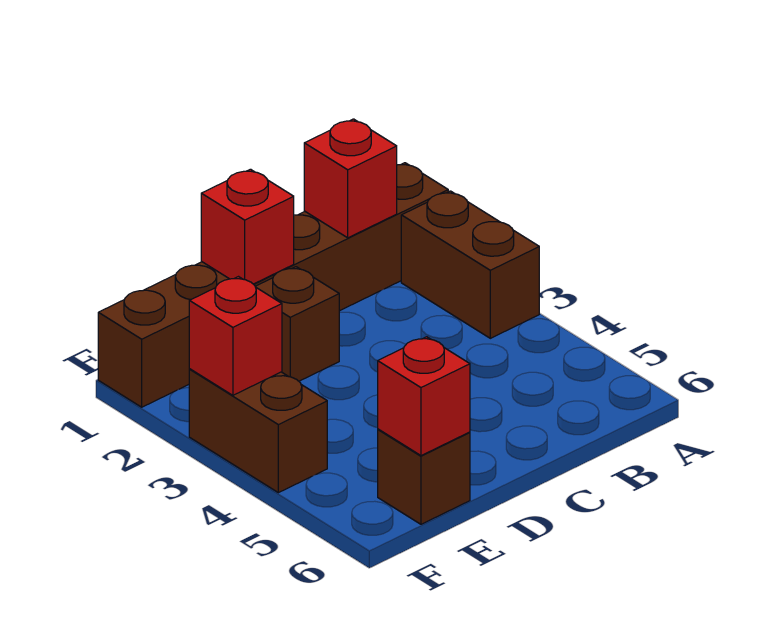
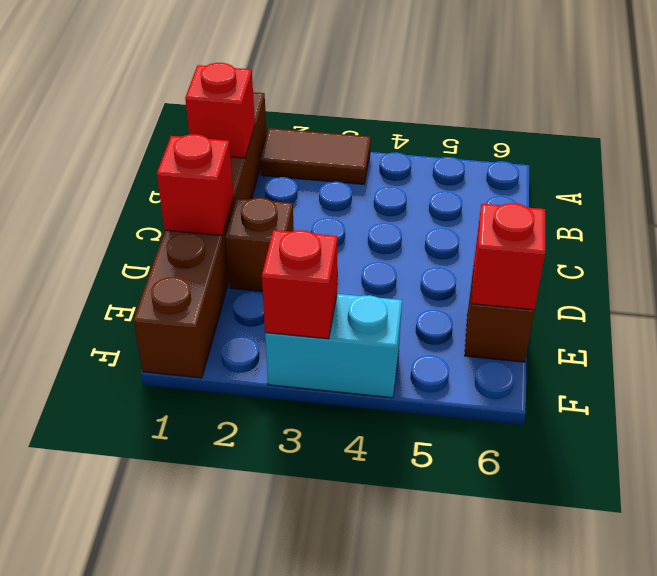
brown brick A2:A3 level 1 -> brown tile A2:A3 level 1
brown brick F3:F4 level 1 -> cyan brick F3:F4 level 1

